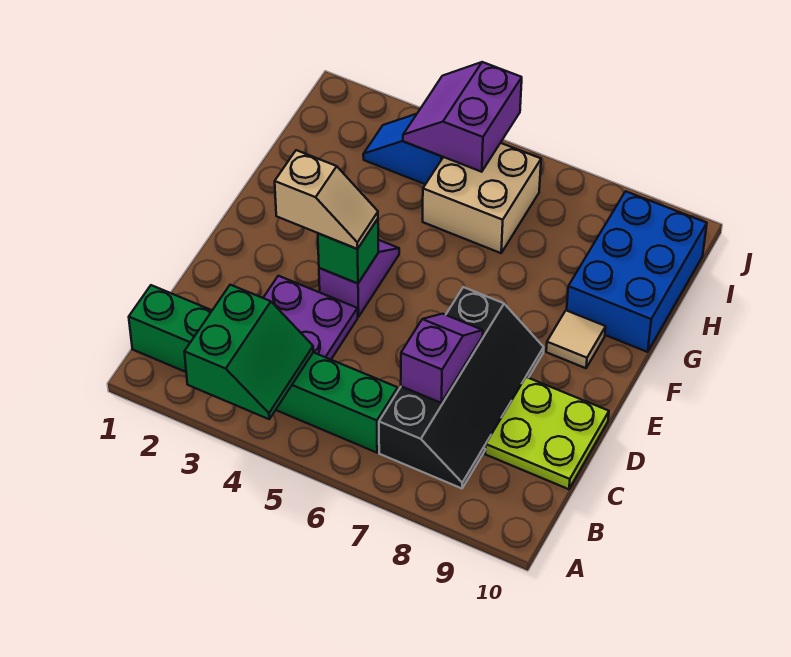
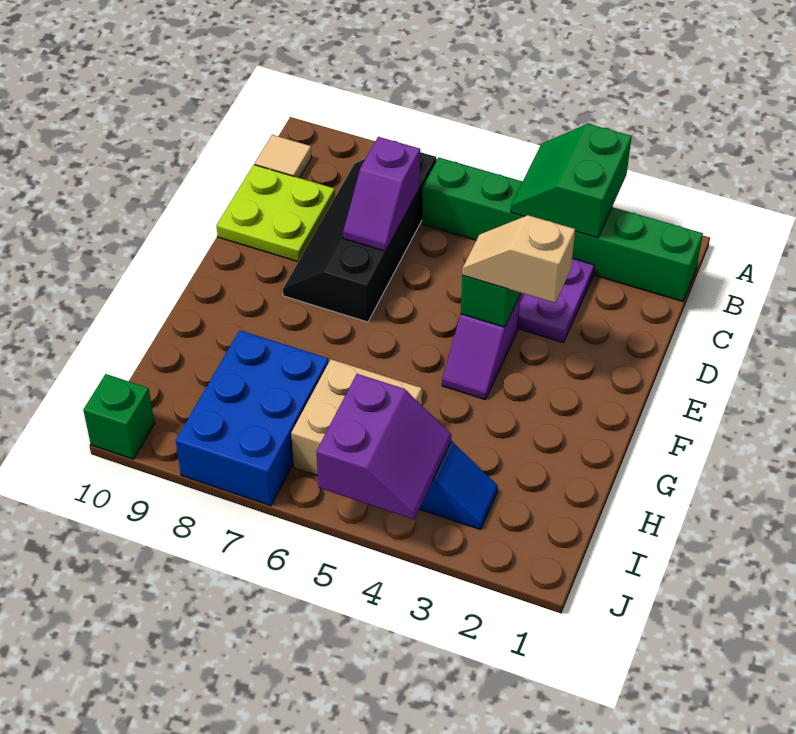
tan tile F9 level 1 -> tan tile B10 level 1
blue brick G9:I10 level 1 -> blue brick H7:J8 level 1
none -> green brick J10 level 1

